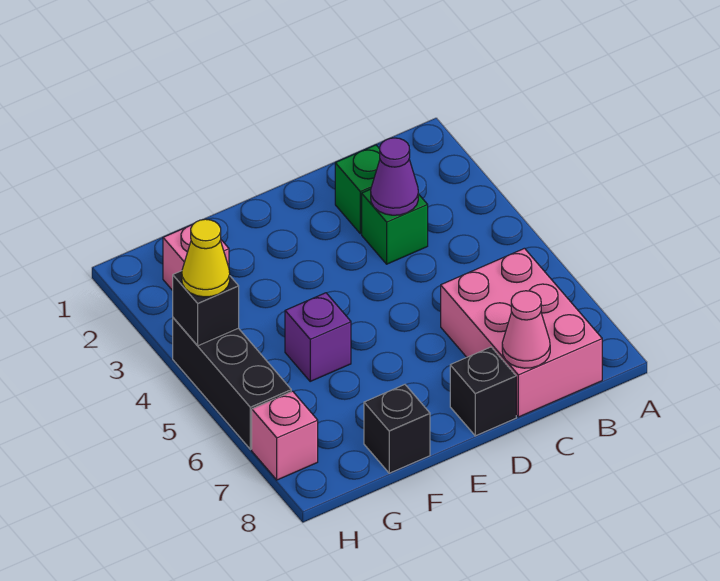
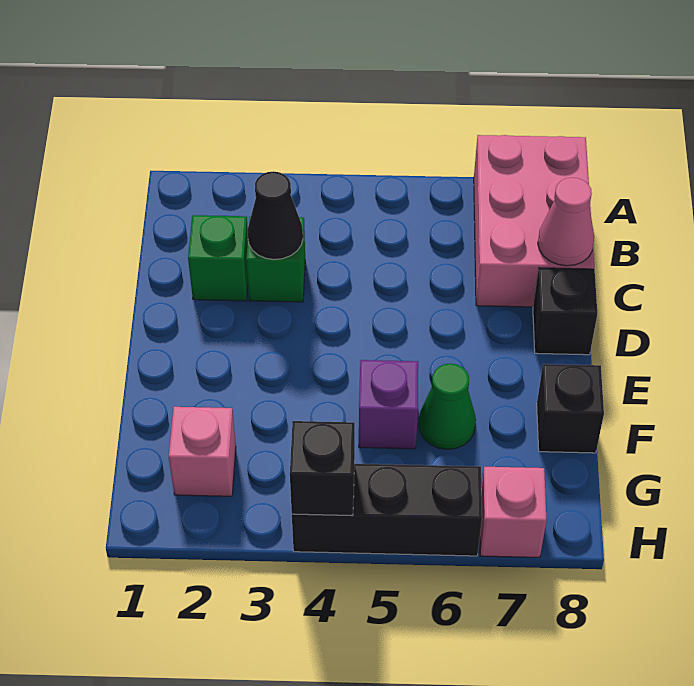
pink brick B6:C8 level 1 -> pink brick A7:C8 level 1
purple cone C3 level 2 -> black cone C3 level 2
none -> green cone F6 level 1
yellow cone H4 level 3 -> none

